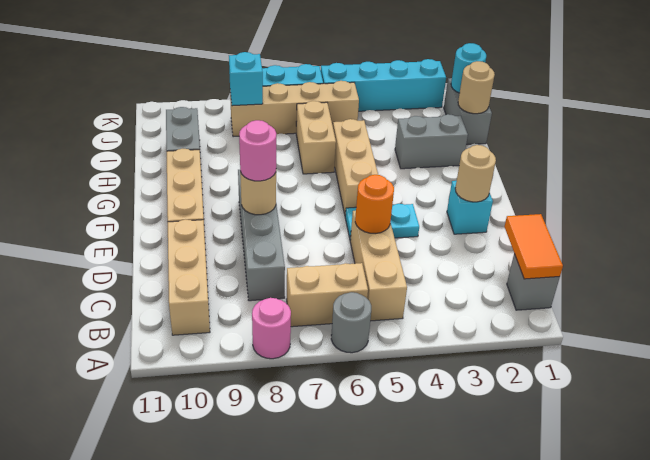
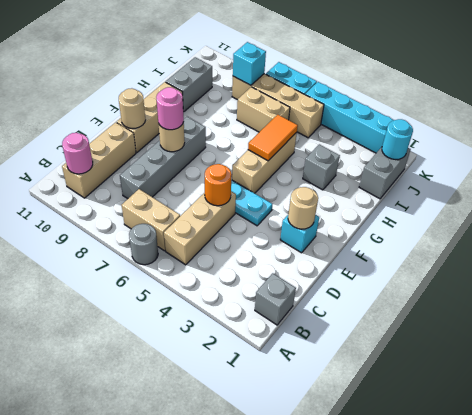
pink round brick A8 level 1 -> pink round brick B10 level 2
orange tile B1:C1 level 2 -> orange tile G5:H5 level 2
grey brick H2:H3 level 1 -> grey brick H3 level 1
tan brick H6:I6 level 1 -> tan brick I6:I7 level 1
tan round brick I1 level 2 -> tan round brick E10 level 2

